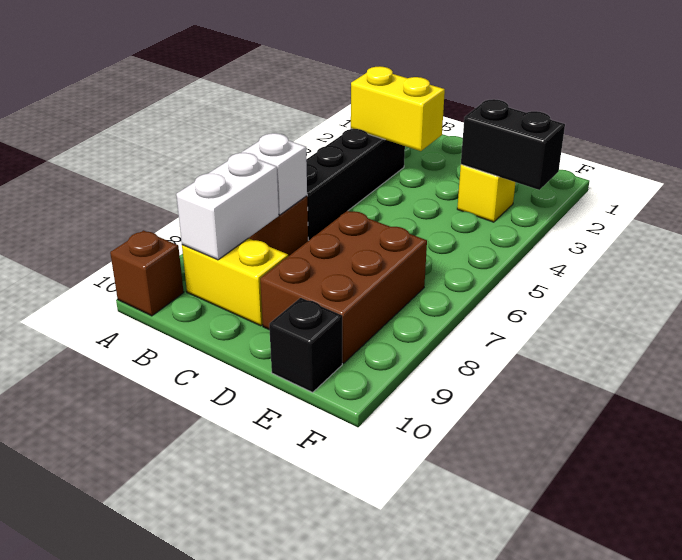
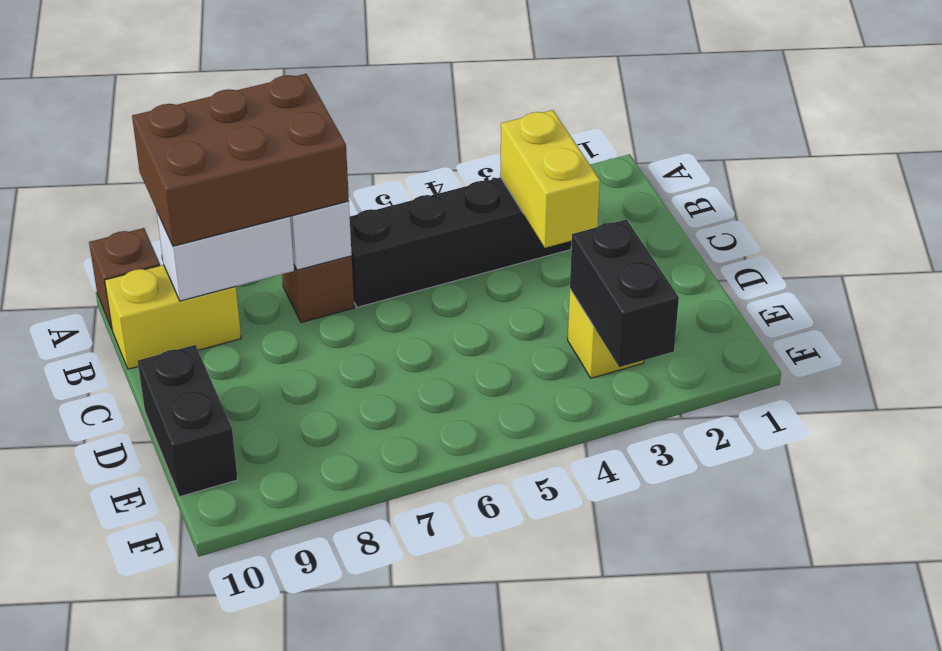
yellow brick B9:C9 level 1 -> yellow brick B9:B10 level 1
brown brick D7:E9 level 1 -> brown brick A7:B9 level 3
black brick E10 level 1 -> black brick D10:E10 level 1

